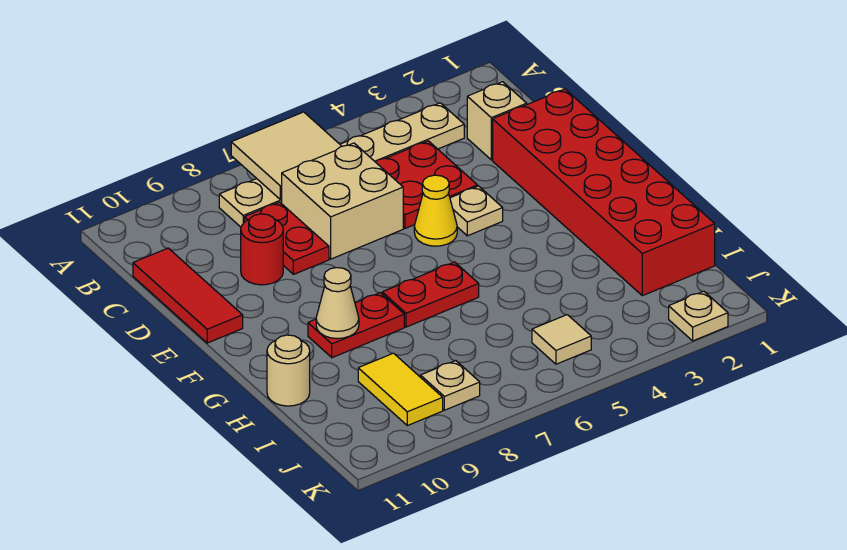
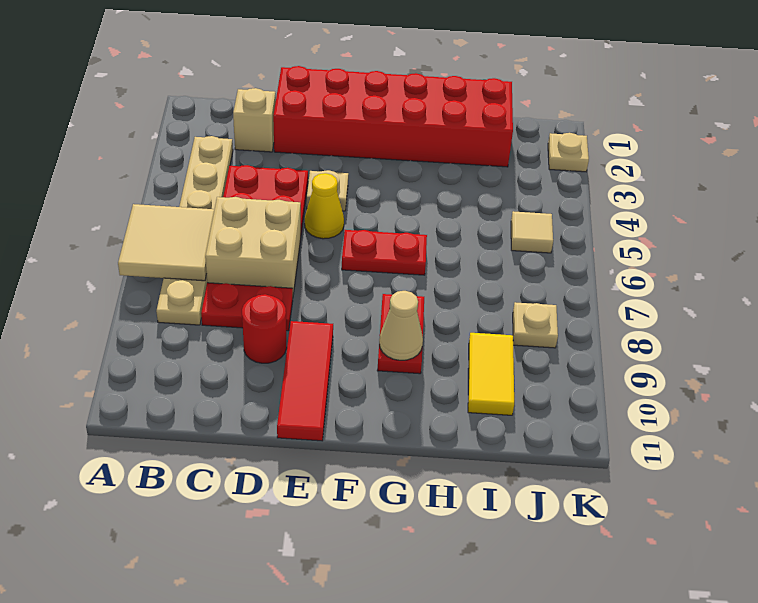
red tile C11:E11 level 1 -> red tile E9:E11 level 1
red plate G6:G7 level 1 -> red plate F6:G6 level 1
tan round brick H11 level 1 -> none
yellow tile I9:J9 level 1 -> yellow tile I9:I10 level 1

